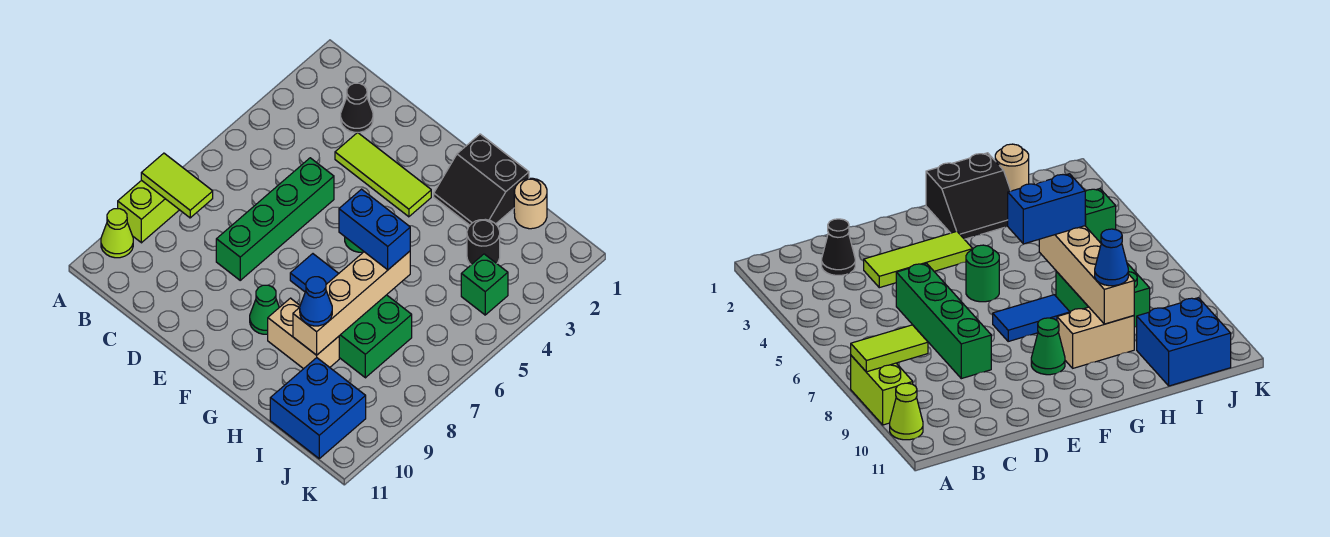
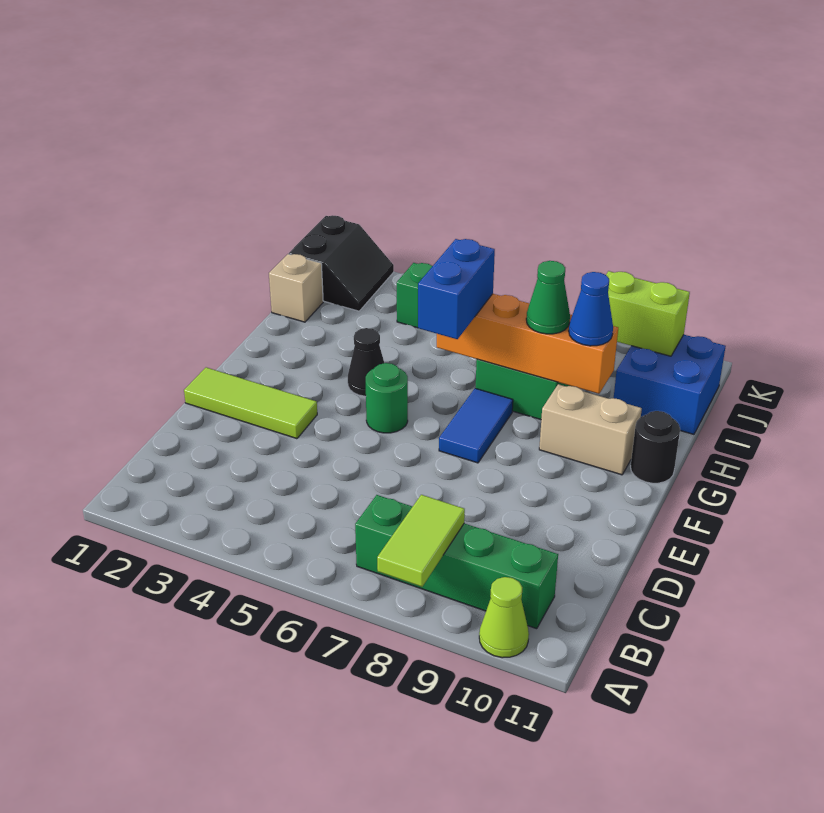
lime brick A8:A9 level 1 -> lime brick J9:J10 level 2
black cone C2 level 1 -> black cone G4 level 1
lime tile D3:F3 level 1 -> lime tile E1:E3 level 1
green brick D5:D8 level 1 -> green brick B7:B10 level 1
green cone F9 level 1 -> green cone H8 level 3
black slope G1:H2 level 1 top 1 -> black slope J1:K2 level 1 top 1
tan brick G9:H9 level 1 -> tan brick G9:G10 level 1
tan brick H6:H9 level 2 -> orange brick H6:H9 level 2
tan round brick I1 level 1 -> tan brick I1 level 1
black round brick I3 level 1 -> black round brick G11 level 1

